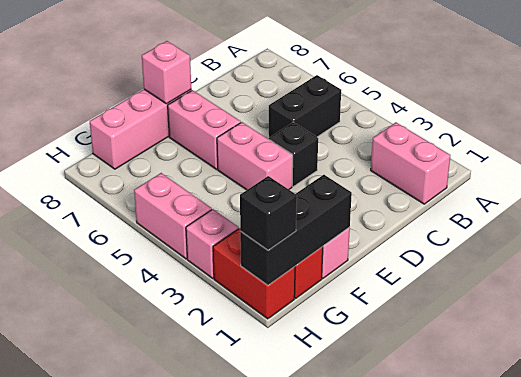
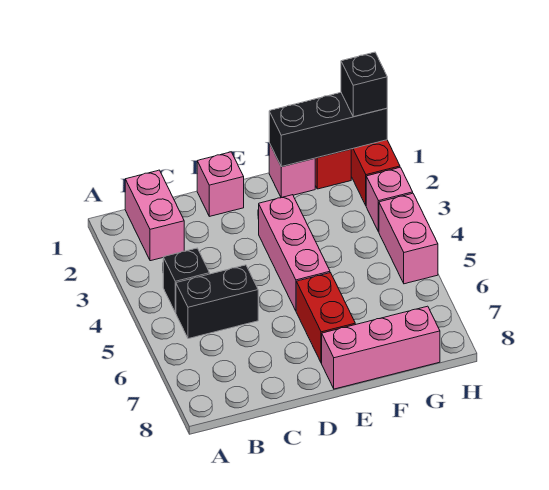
black brick D4 level 1 -> black brick B4 level 1
pink brick E4:E5 level 1 -> pink brick E3:E5 level 1
pink brick E6:E7 level 1 -> red brick E6:E7 level 1
pink brick E8 level 2 -> pink brick D1 level 1

